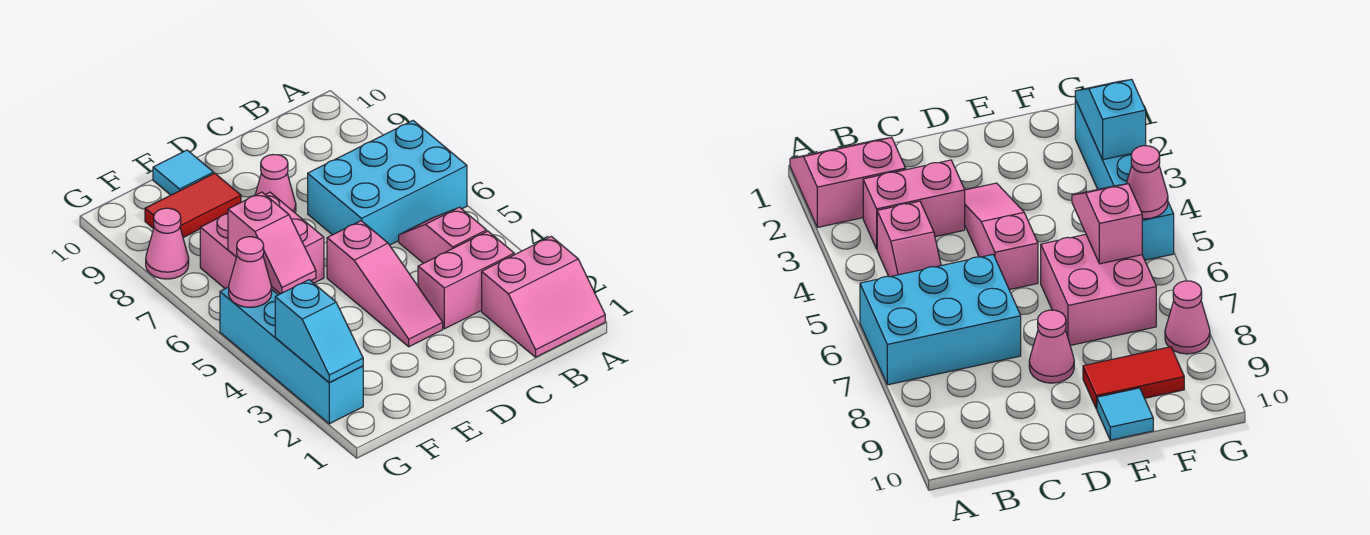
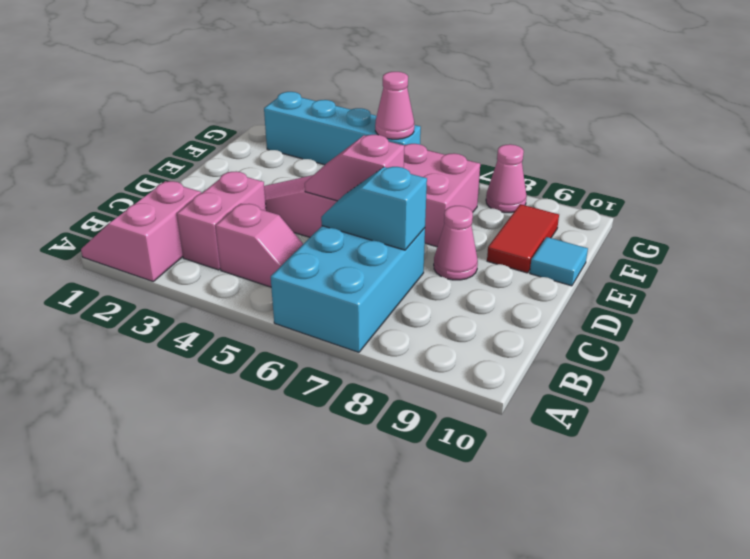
pink slope F5:F6 level 2 top 6 -> pink slope D5:D6 level 2 top 6
cyan slope G2:G3 level 2 top 3 -> cyan slope C6:C7 level 2 top 7

